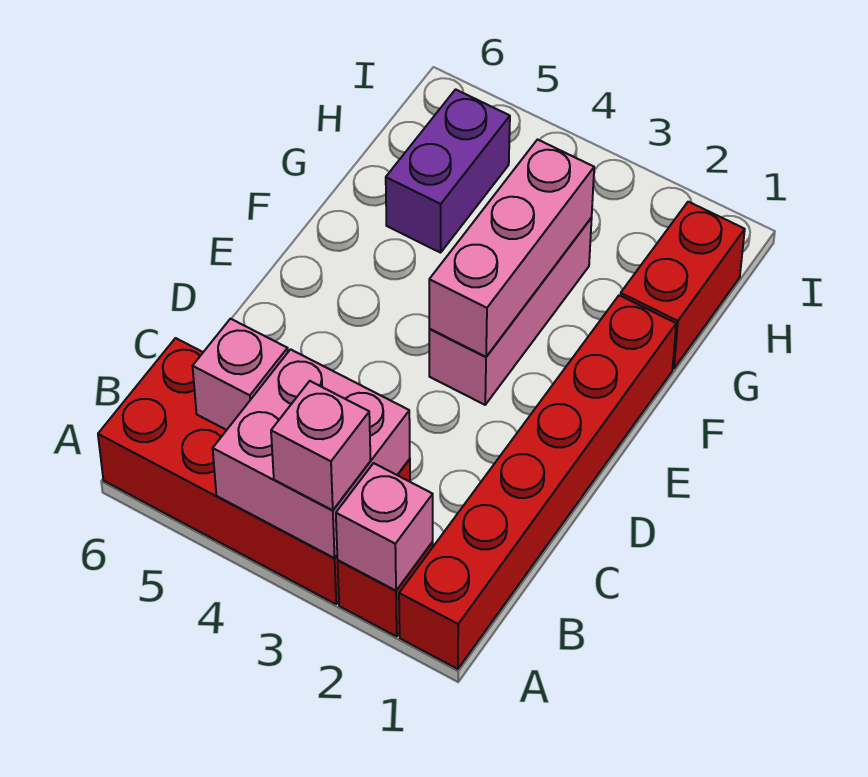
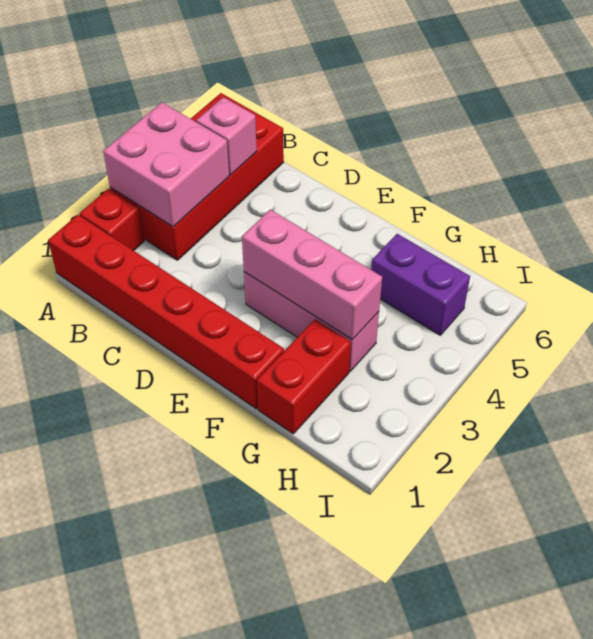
pink brick A2 level 2 -> none
pink brick A3 level 3 -> none
red brick G1:H1 level 1 -> red brick G1:G2 level 1

